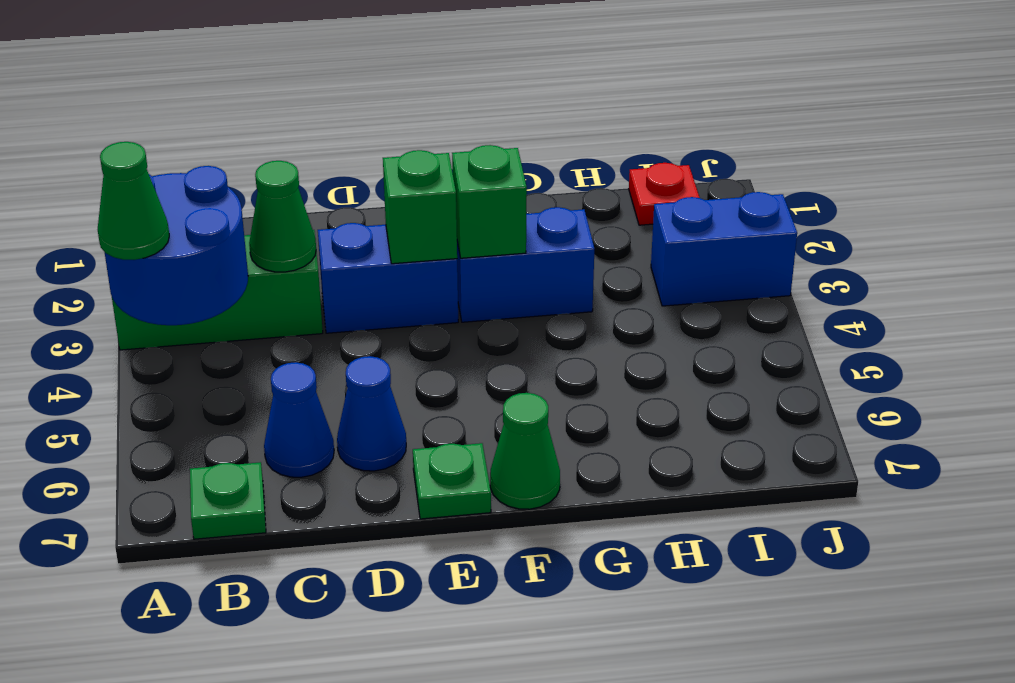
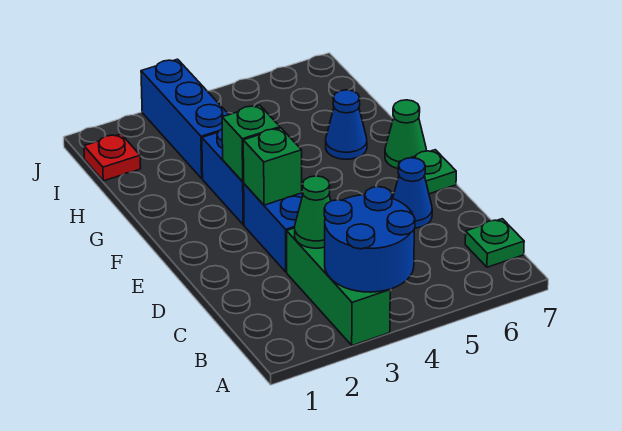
green cone A4 level 3 -> none
blue cone C6 level 1 -> blue cone G6 level 1
blue brick I3:J3 level 1 -> blue brick H3:J3 level 1

